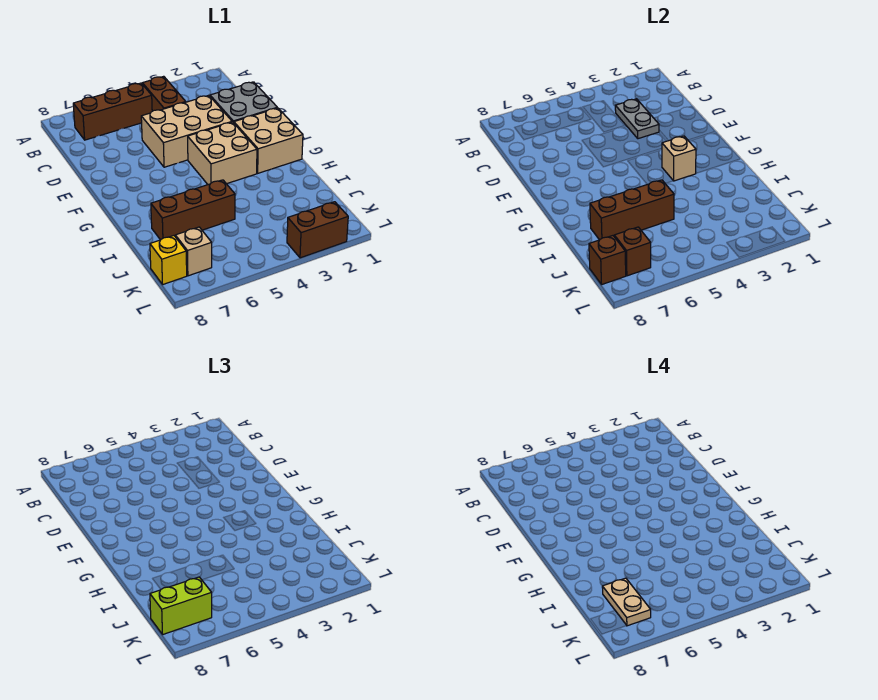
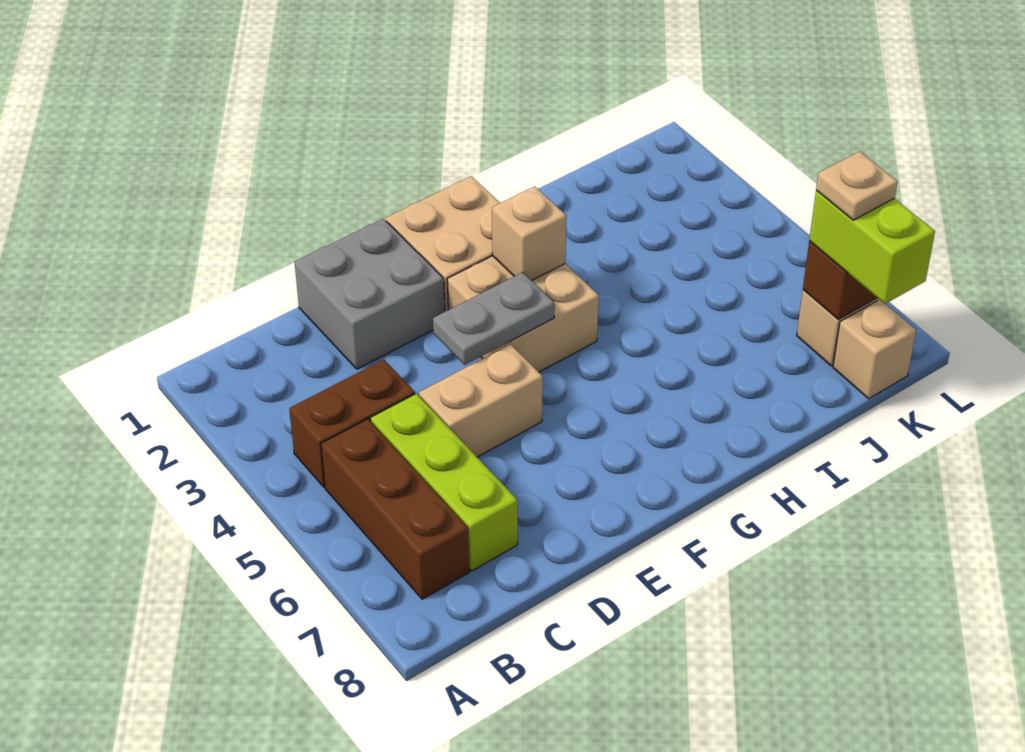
grey plate C3:D3 level 2 -> grey plate E4:F4 level 2
none -> lime brick C5:C7 level 1
tan brick D3:E5 level 1 -> tan brick D5:E5 level 1
brown brick I5:I7 level 1 -> none
brown brick I5:I7 level 2 -> none
tan plate J7:K7 level 4 -> tan plate K7 level 4
yellow brick K8 level 1 -> tan brick K8 level 1
brown brick K8 level 2 -> none
brown brick L2:L3 level 1 -> none

